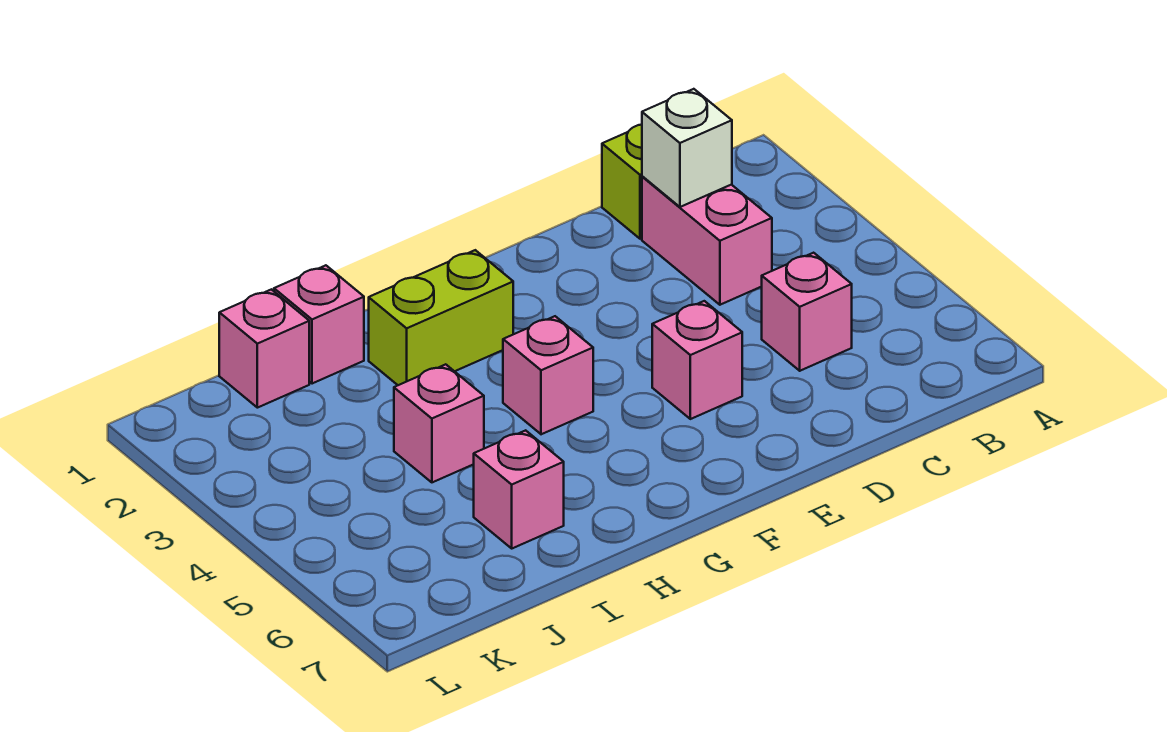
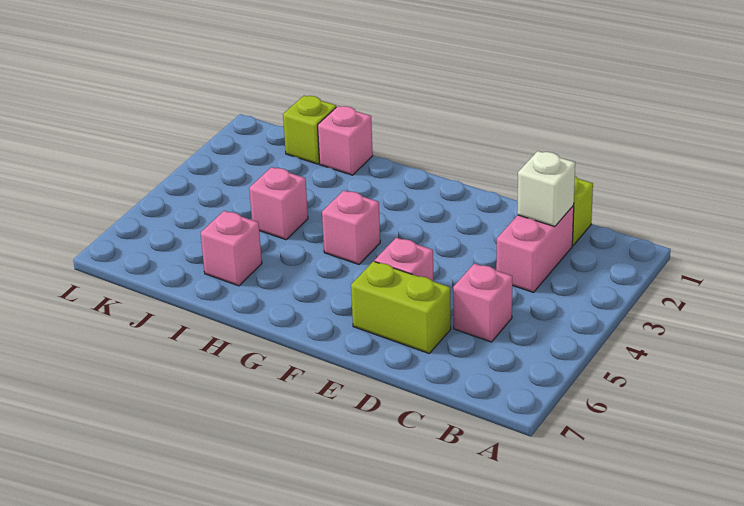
lime brick G2:H2 level 1 -> lime brick D6:E6 level 1
pink brick J1 level 1 -> lime brick J1 level 1

